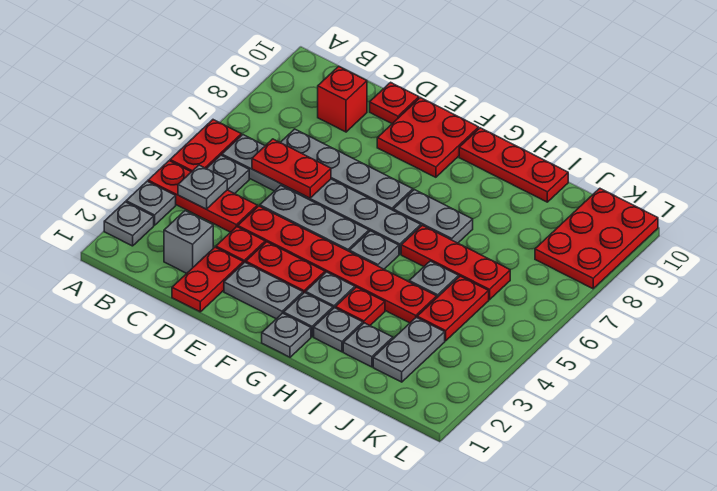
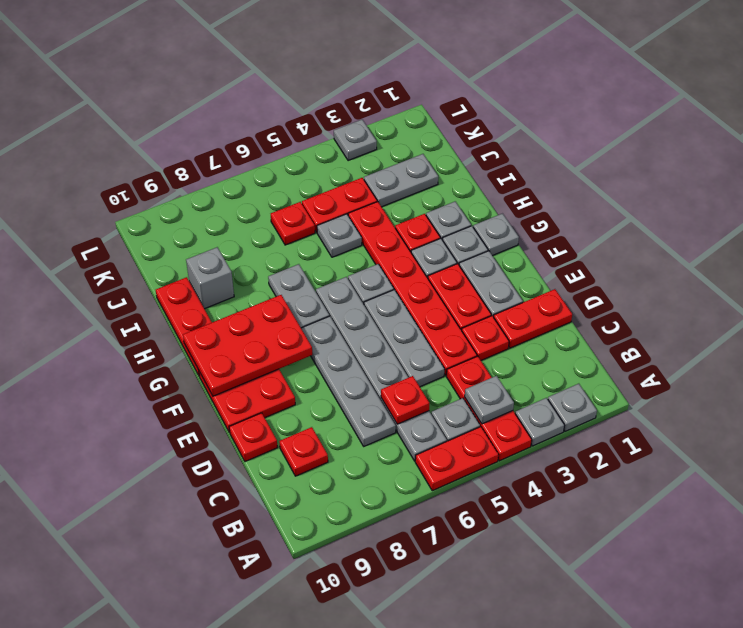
grey brick C2 level 1 -> grey brick I9 level 1
red plate C6:D6 level 2 -> red plate C6 level 2
red brick C9 level 1 -> red plate C9 level 1
red plate H6:J6 level 1 -> red plate J6 level 1
grey plate I2 level 1 -> grey plate L3 level 1
red plate K8:L10 level 1 -> red plate F8:G10 level 2

